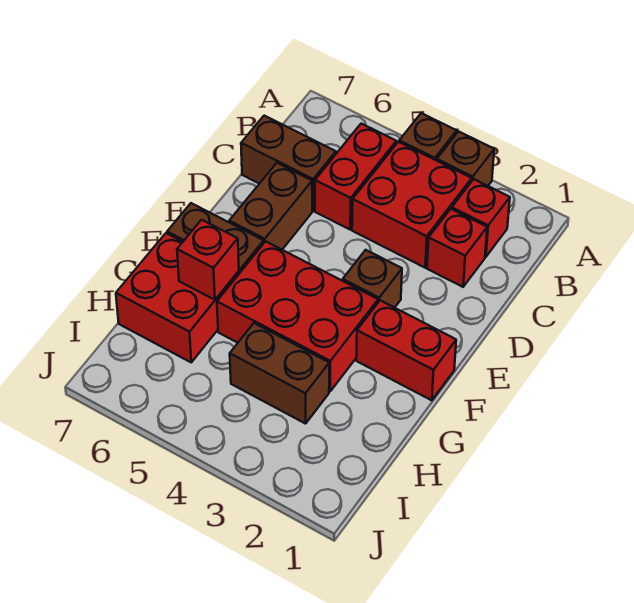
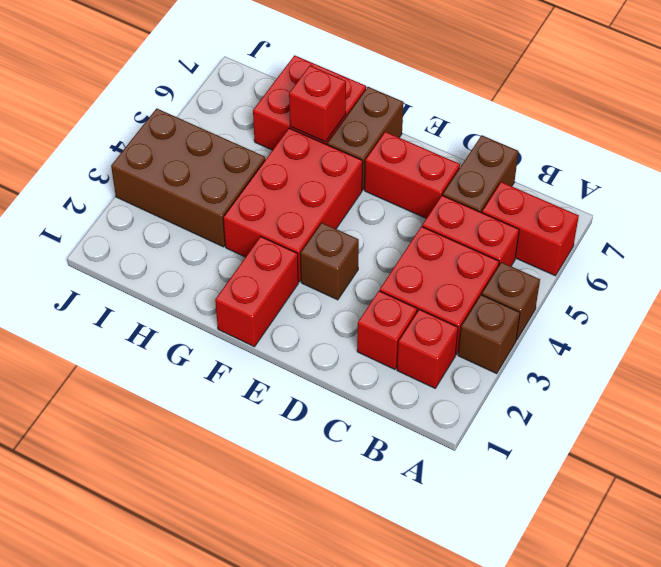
none -> red brick A6:B6 level 1
brown brick D6:E6 level 1 -> red brick D6:E6 level 1
brown brick H3:H4 level 1 -> brown brick H3:J4 level 1

